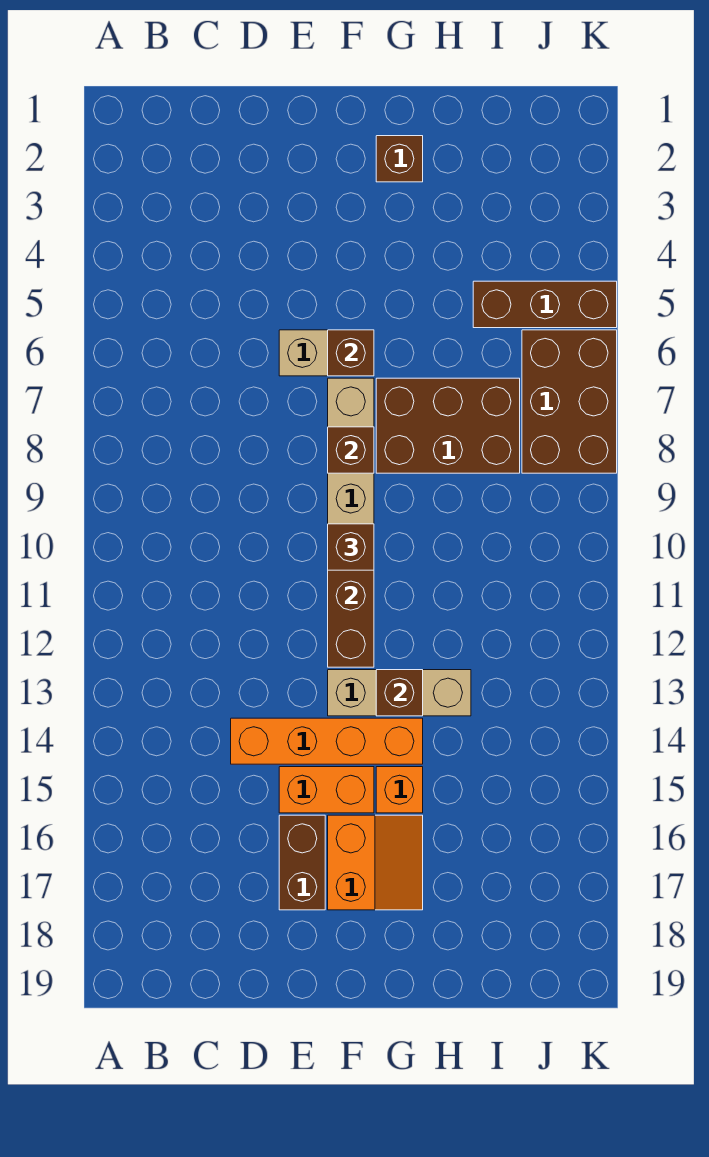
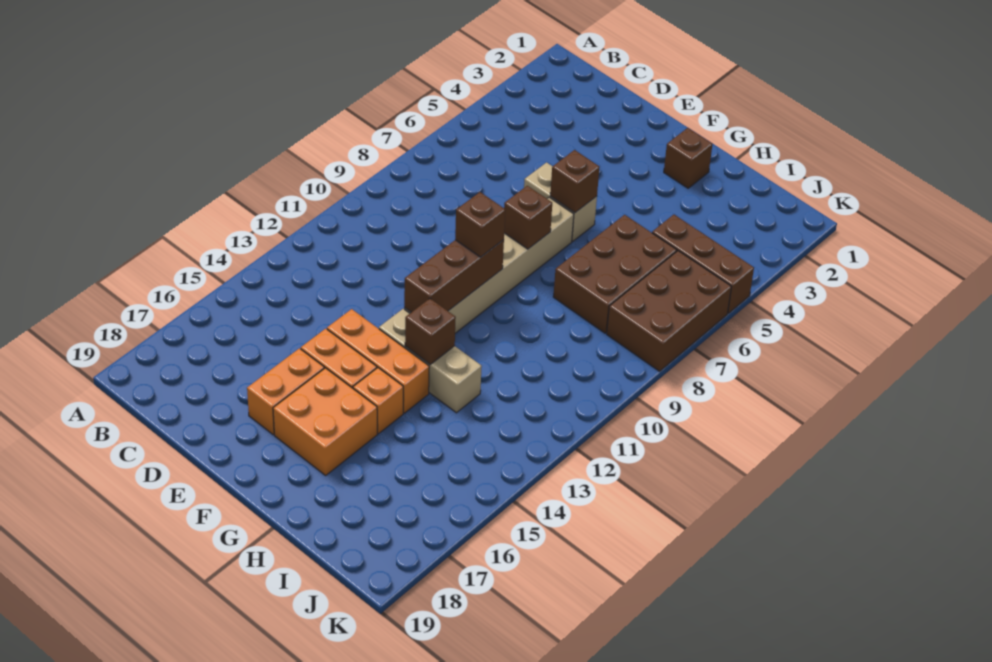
orange brick D14:G14 level 1 -> orange brick E14:G14 level 1
brown brick E16:E17 level 1 -> orange brick E16:E17 level 1
orange slope F16:G17 level 1 top F -> orange brick F16:G17 level 1
brown brick G7:I8 level 1 -> brown brick H6:I8 level 1

